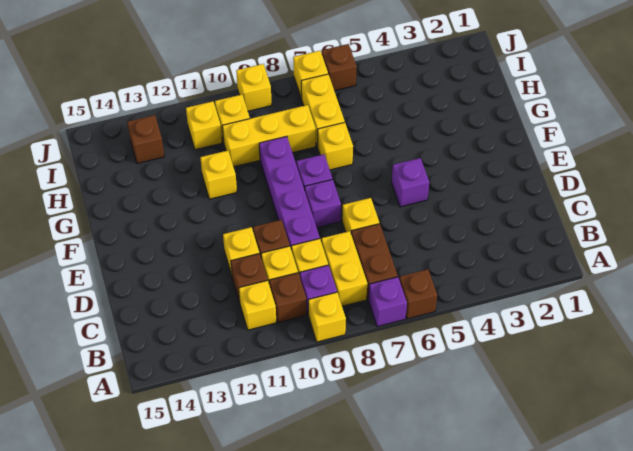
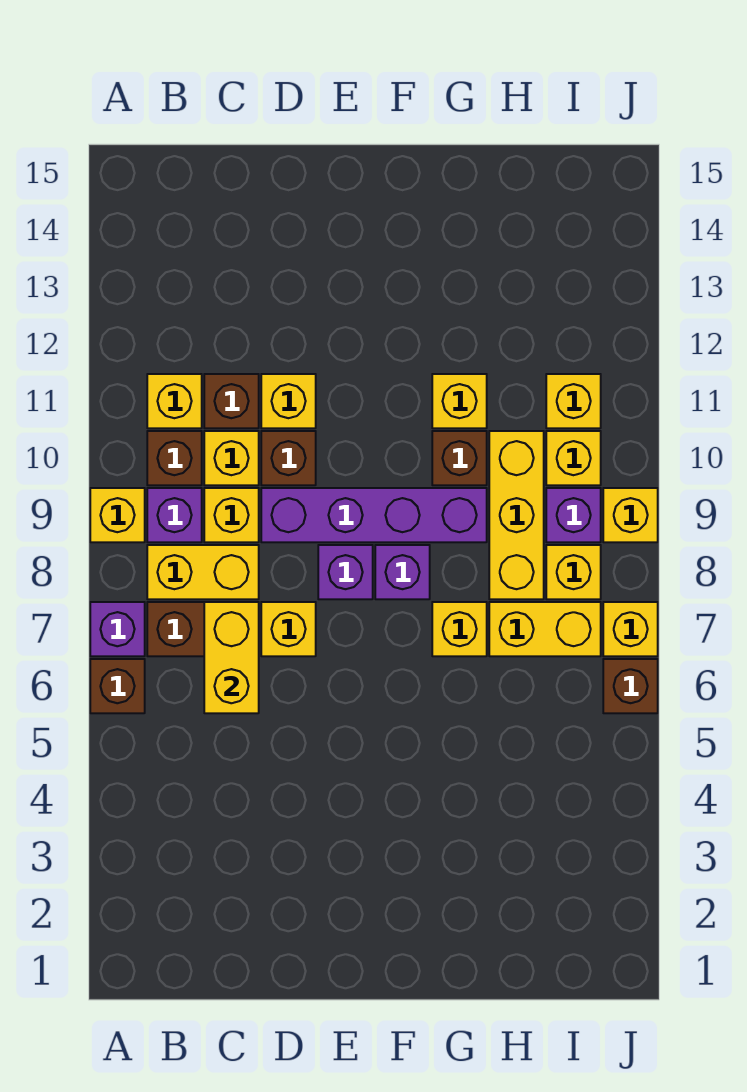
none -> yellow brick C6:C7 level 2
purple brick E5 level 1 -> purple brick I9 level 1
none -> yellow brick I8 level 1
brown brick I13 level 1 -> brown brick G10 level 1

